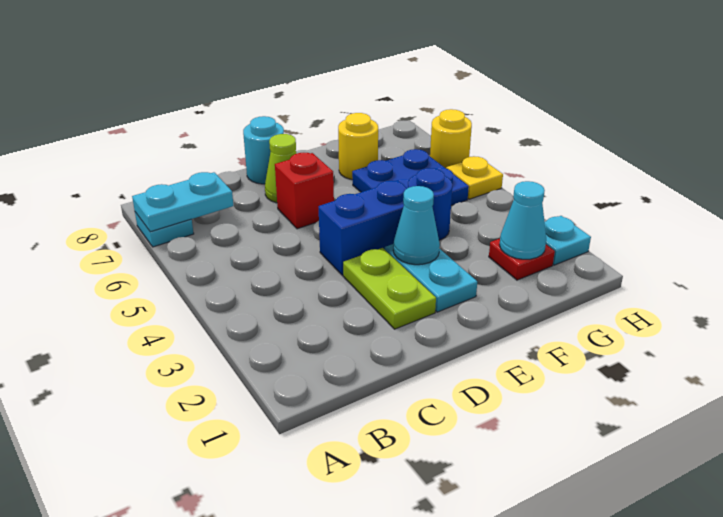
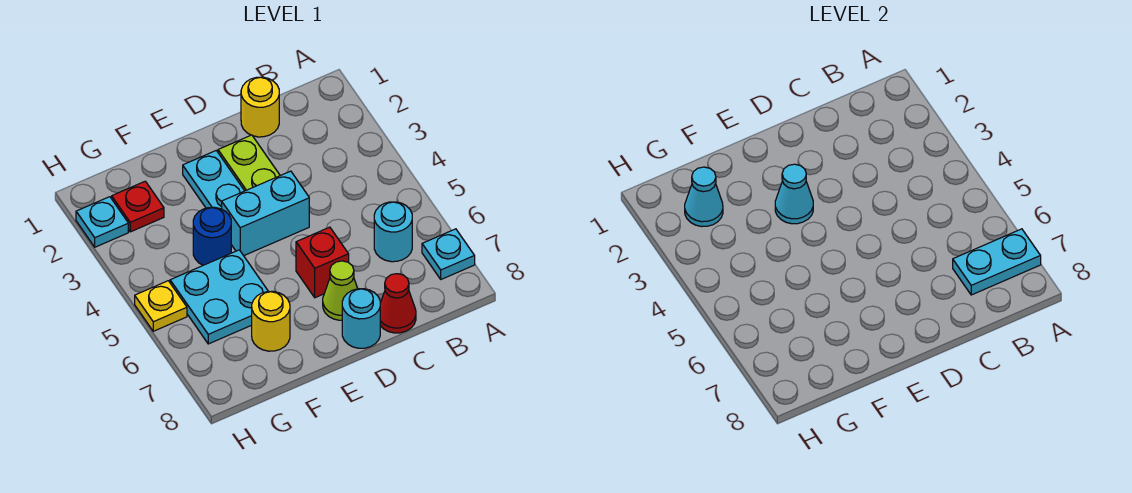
none -> cyan round brick B6 level 1
none -> red cone C8 level 1
blue brick D4:E4 level 1 -> cyan brick D4:E4 level 1
blue plate F5:G6 level 1 -> cyan plate F5:G6 level 1
yellow round brick H6 level 1 -> yellow round brick C1 level 1

